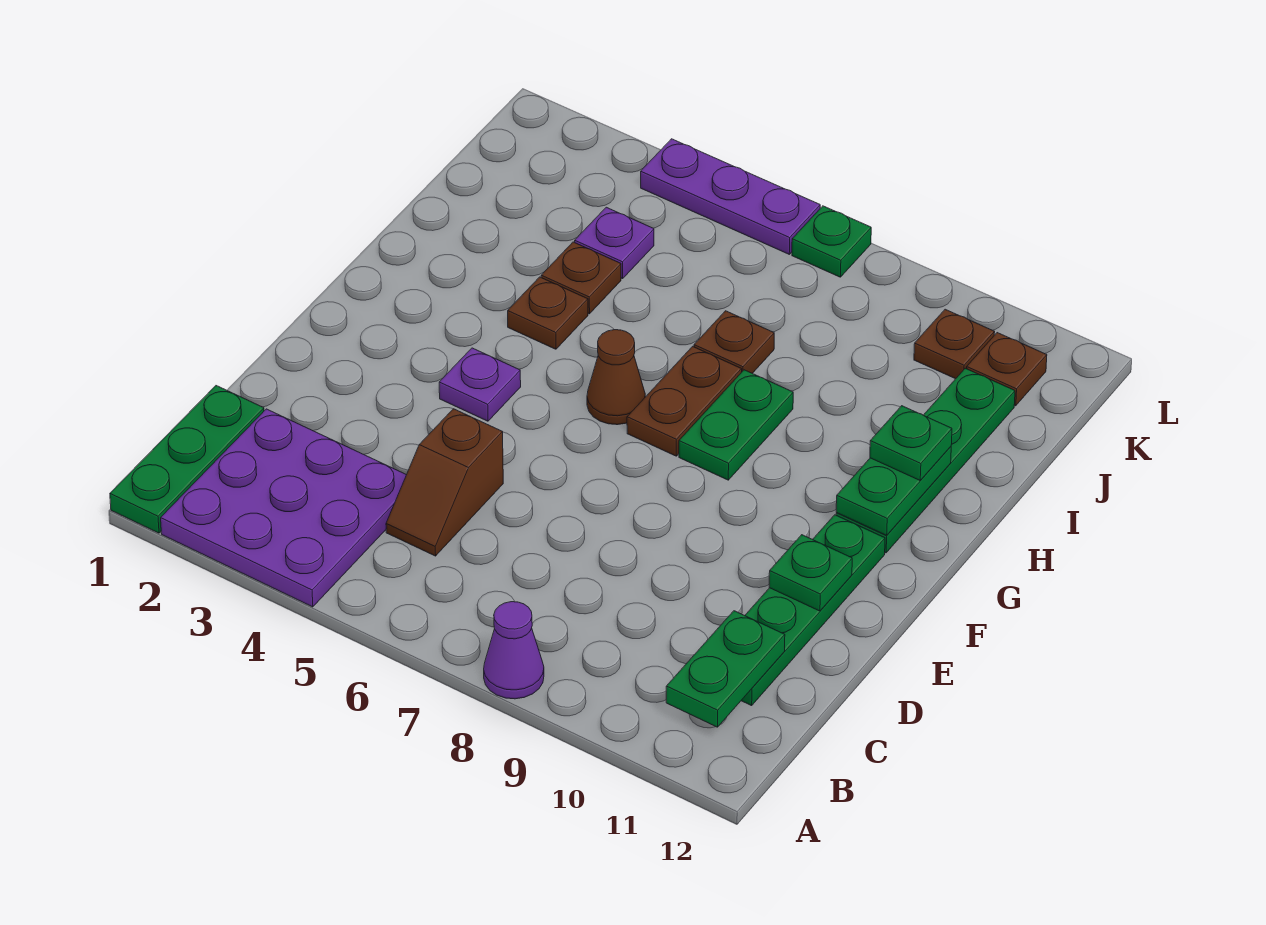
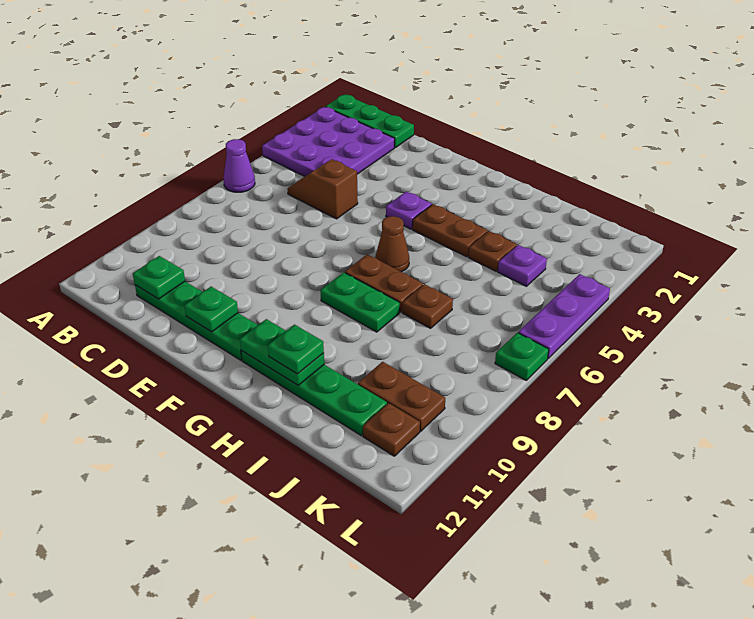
purple cone A8 level 1 -> purple cone A6 level 1
green plate B11:C11 level 2 -> green plate C11 level 2
brown plate H4 level 1 -> brown plate G4:H4 level 1
brown plate K10 level 1 -> brown plate J10:K10 level 1

